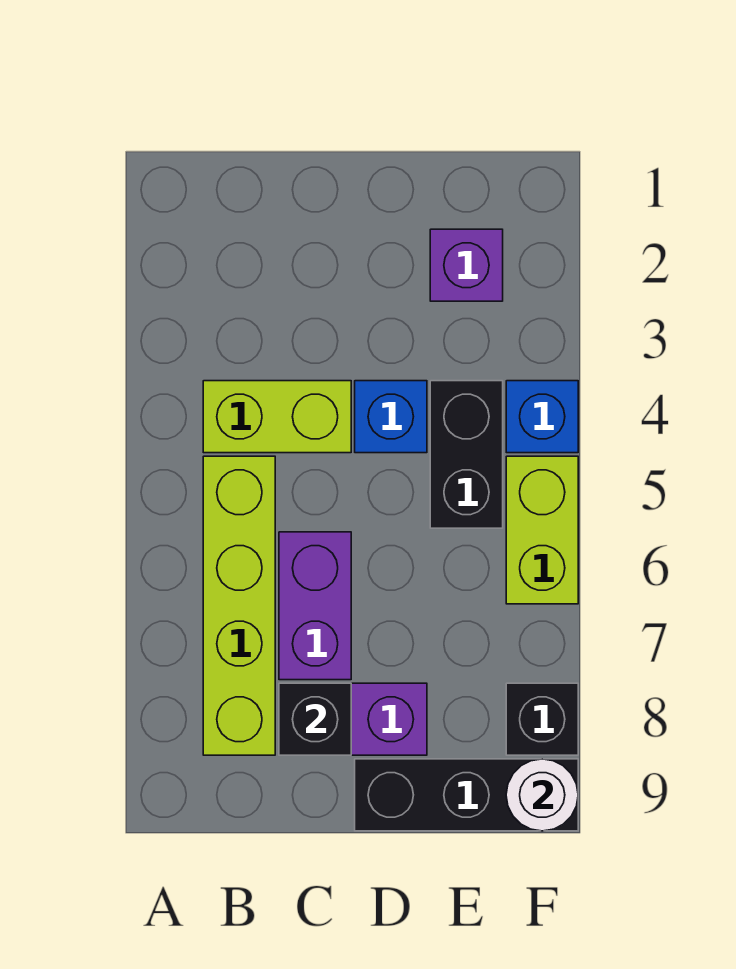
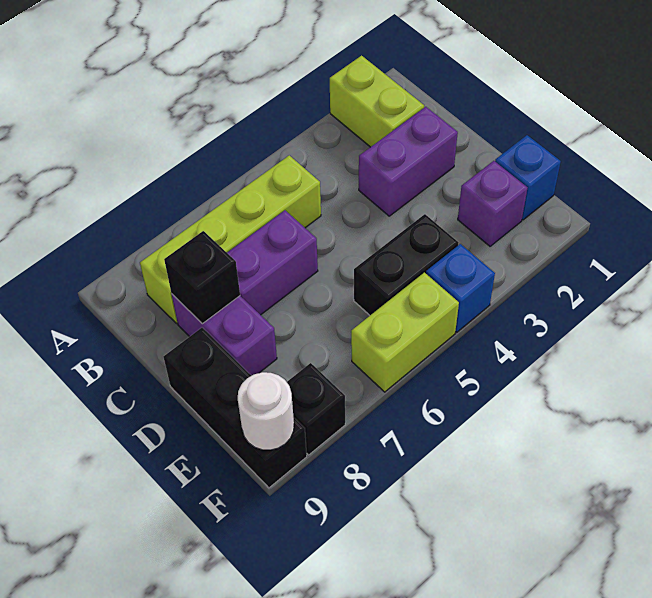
lime brick B4:C4 level 1 -> lime brick A2:B2 level 1
none -> purple brick C2:C3 level 1
blue brick D4 level 1 -> blue brick E1 level 1

